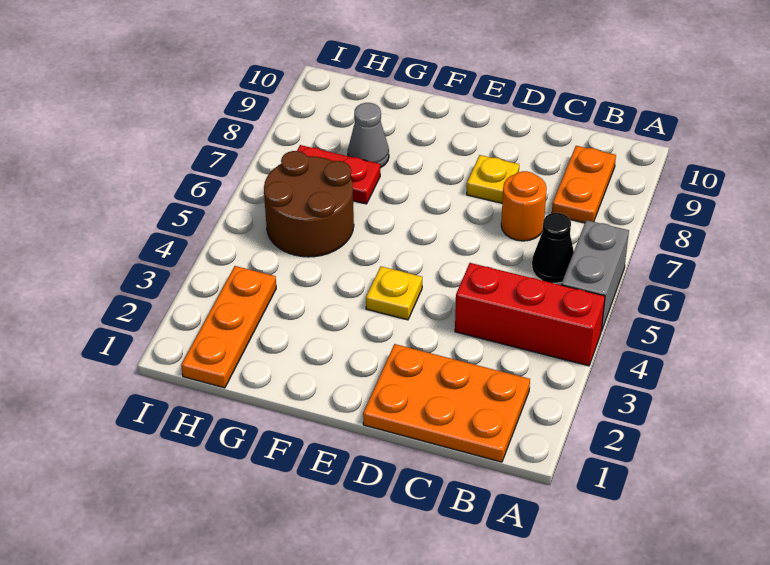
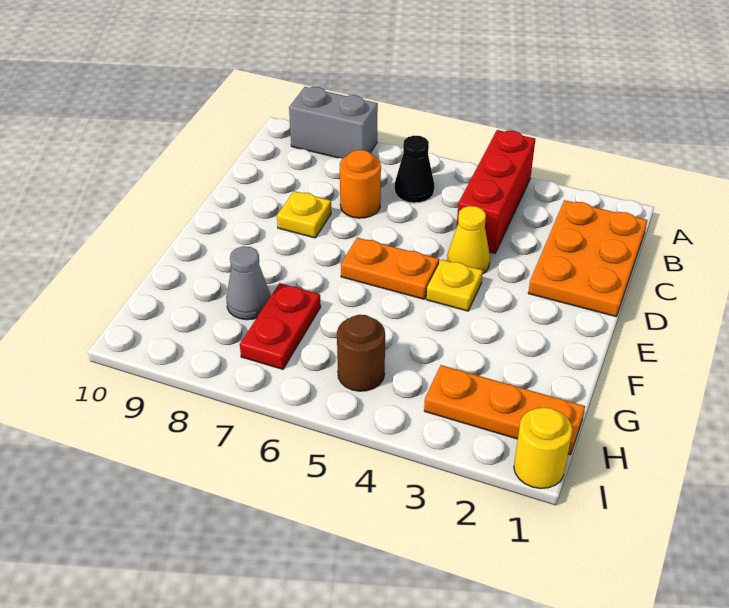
grey brick A5:A6 level 1 -> grey brick A8:A9 level 1
orange plate B8:B9 level 1 -> orange plate E5:E6 level 1
none -> yellow cone D4 level 1
brown round brick G5:H6 level 1 -> brown round brick H5 level 1
none -> yellow round brick I1 level 1

